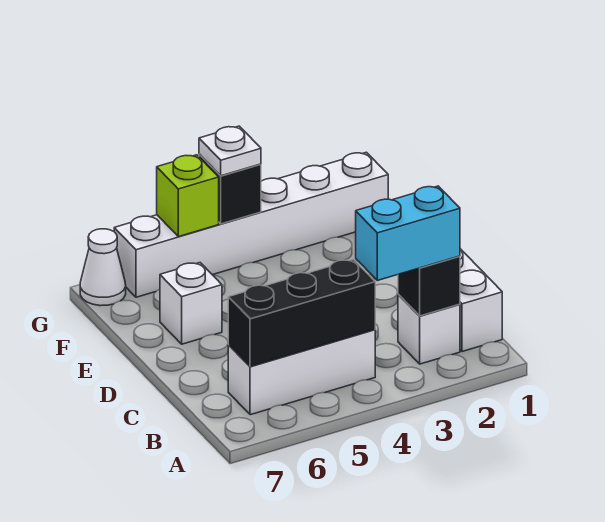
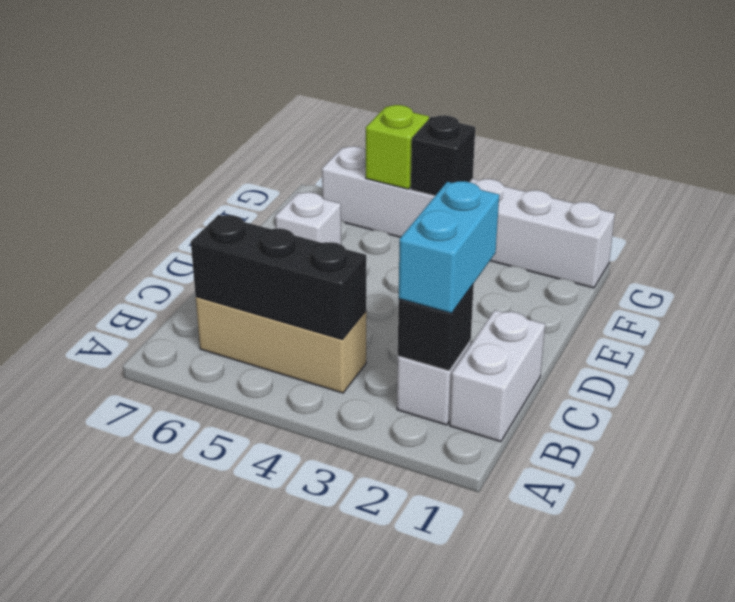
cyan brick B2:B3 level 3 -> cyan brick B2:C2 level 3
white brick B4:B6 level 1 -> tan brick B4:B6 level 1
white plate G4 level 3 -> none
white cone G7 level 1 -> none

